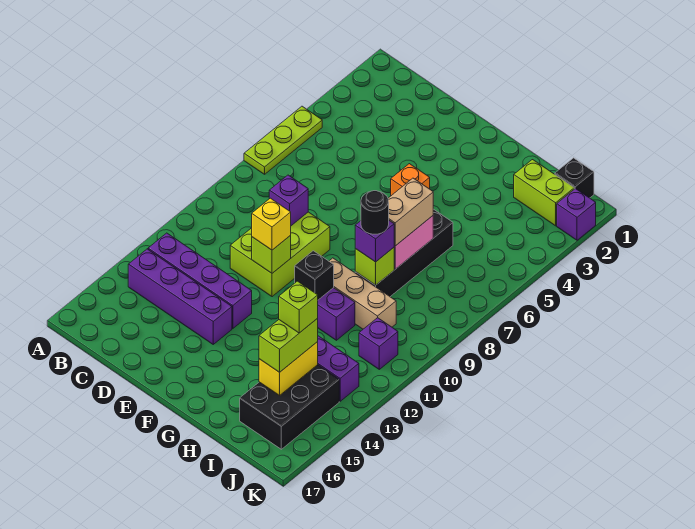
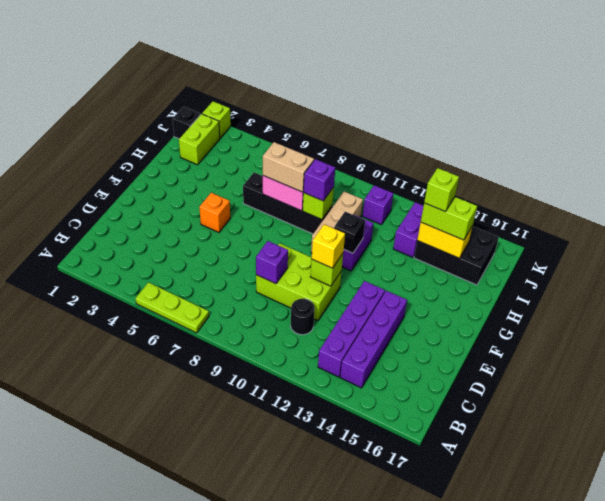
black round brick H9 level 4 -> black round brick C11 level 1
purple brick K2 level 1 -> lime brick K2 level 1

